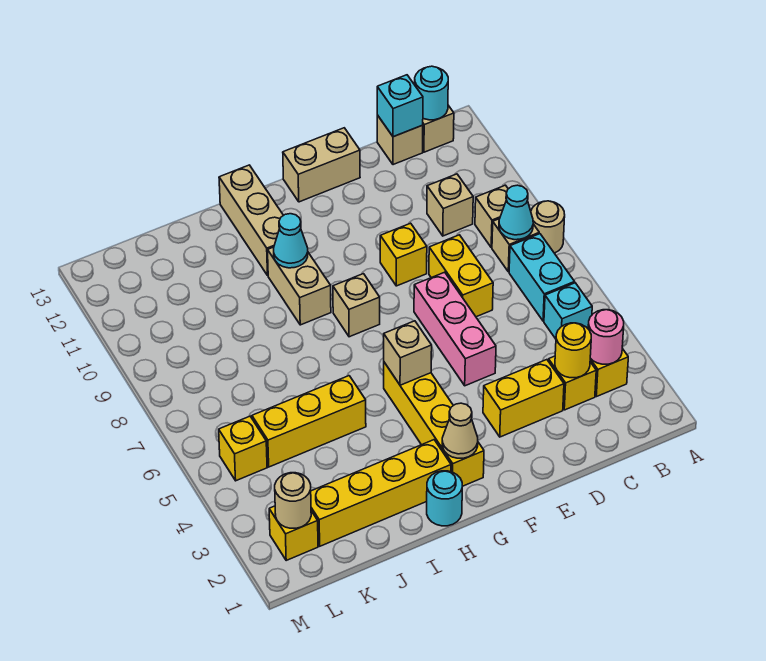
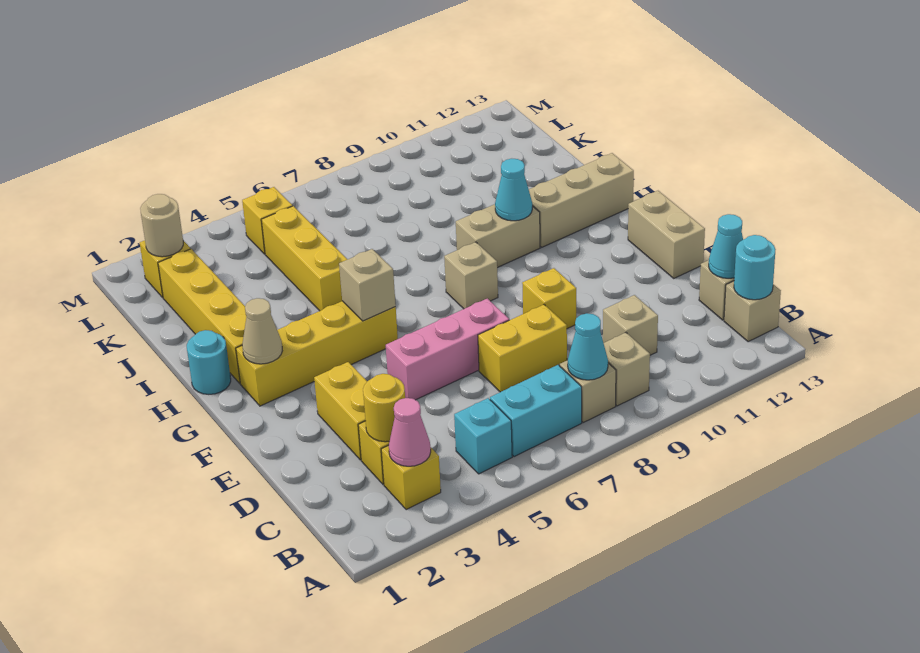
tan round brick A8 level 1 -> none
pink round brick B3 level 2 -> pink cone B3 level 2
cyan brick C13 level 2 -> cyan cone C13 level 2

